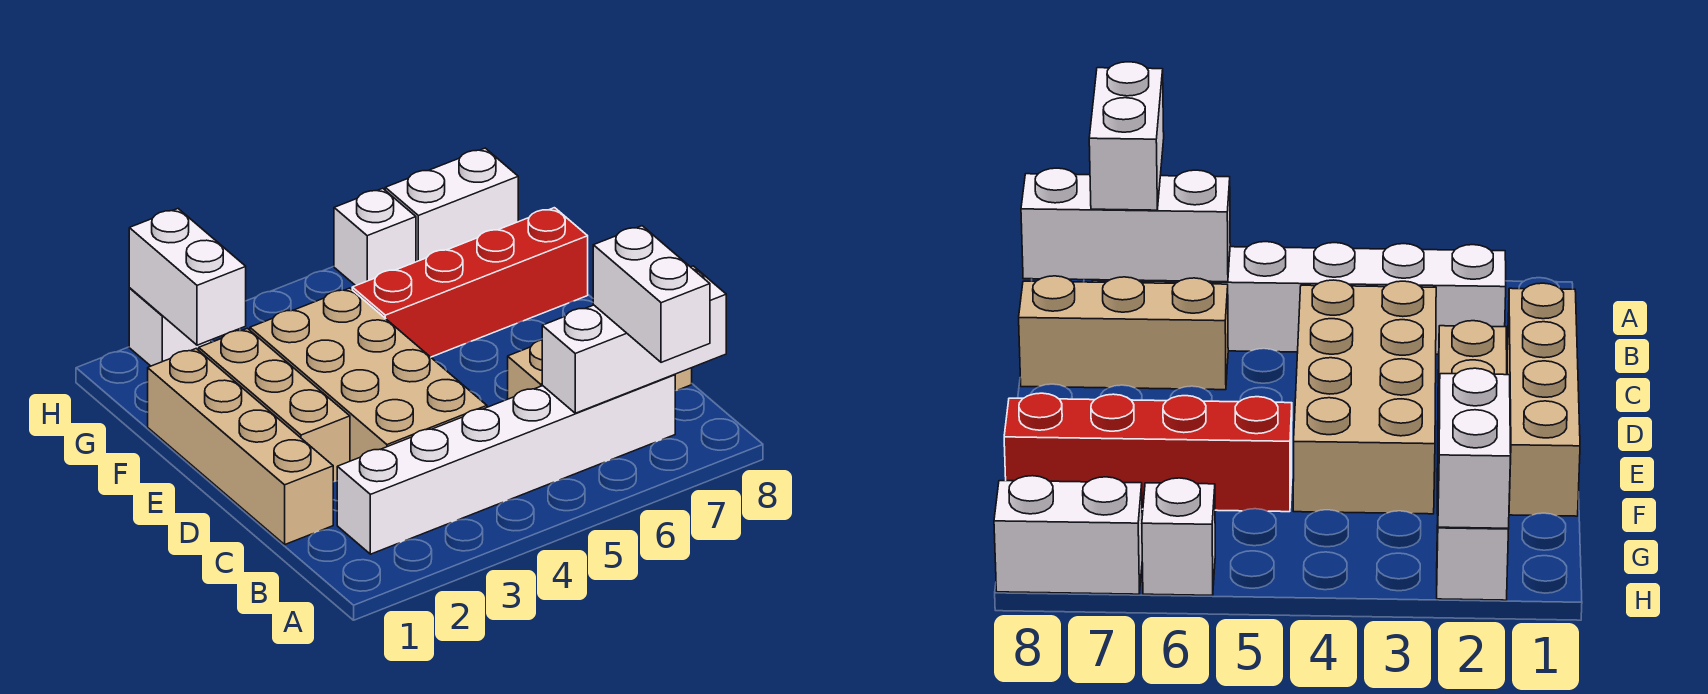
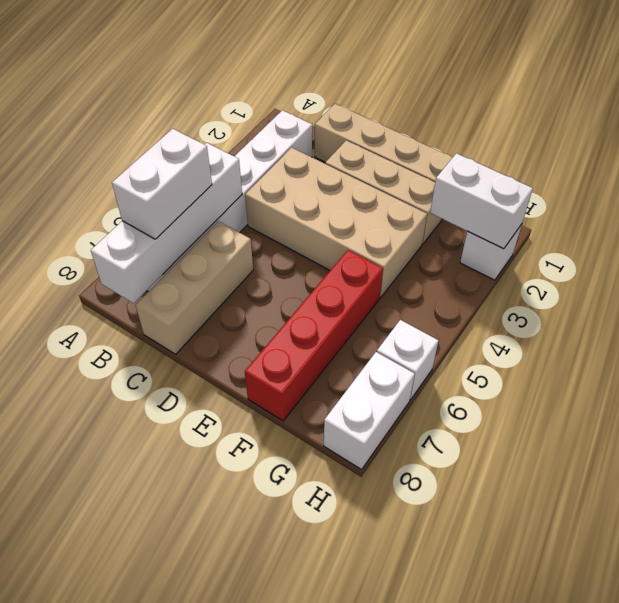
white brick A7:B7 level 3 -> white brick B6:B7 level 3
white brick B6:B8 level 2 -> white brick B5:B8 level 2

